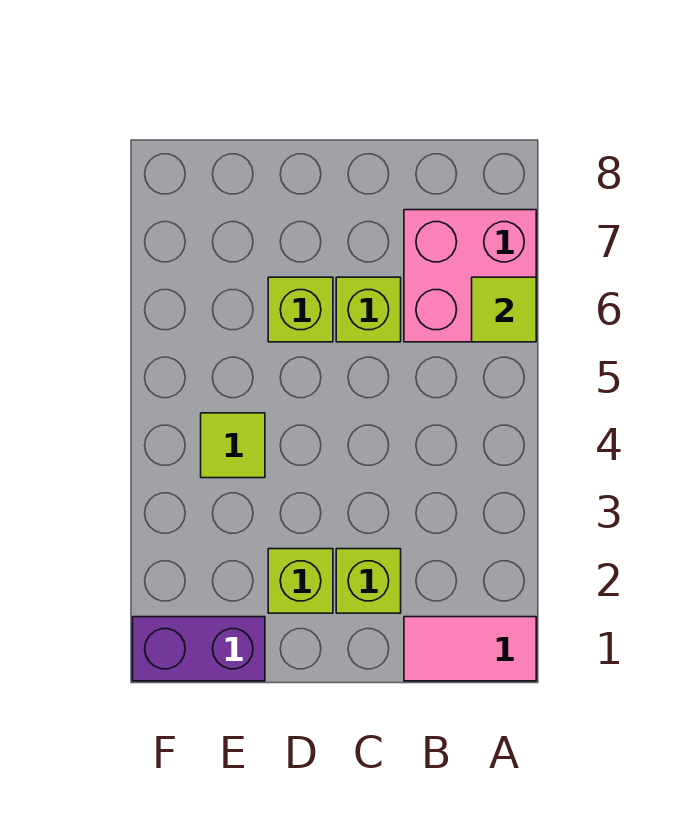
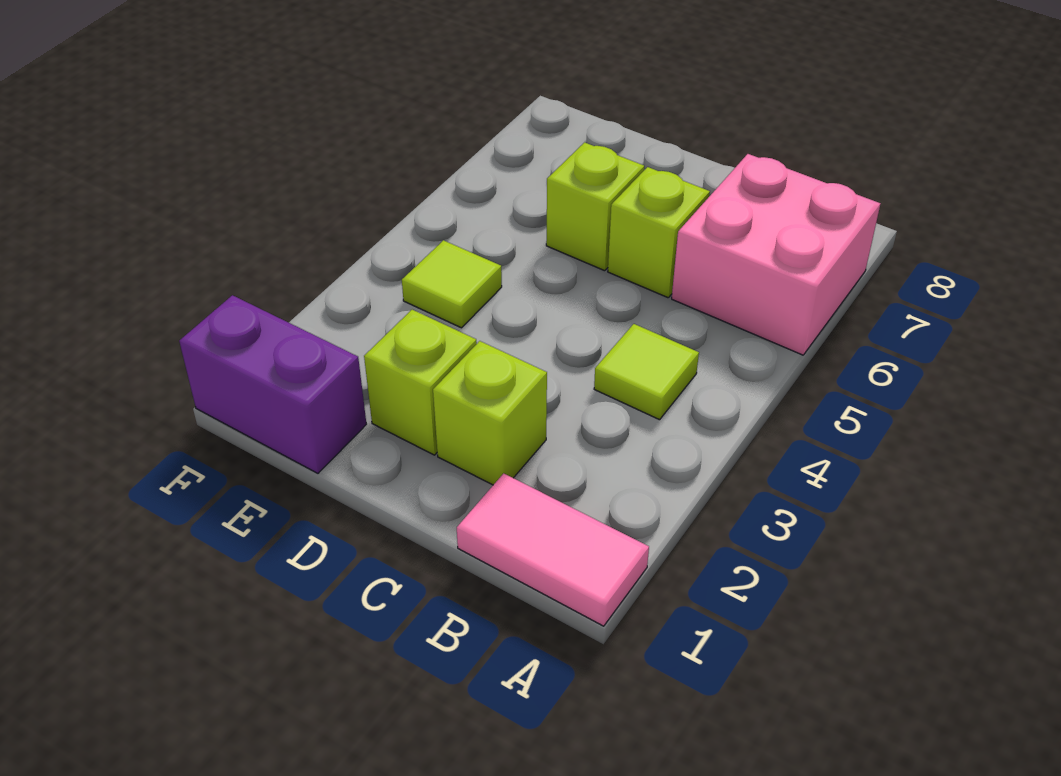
lime tile A6 level 2 -> lime tile B4 level 1

